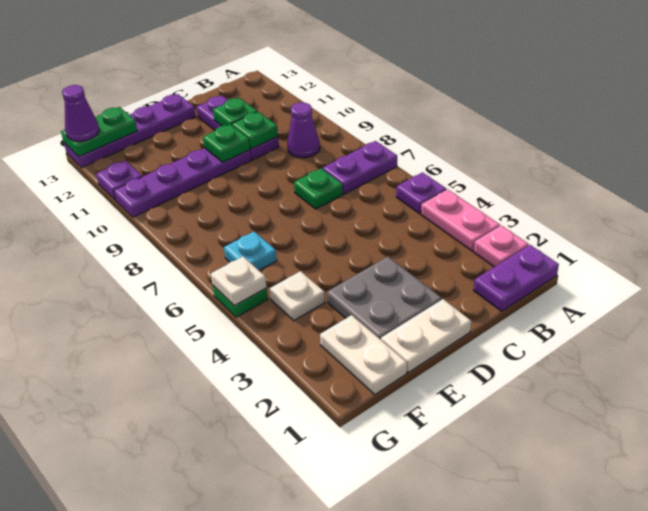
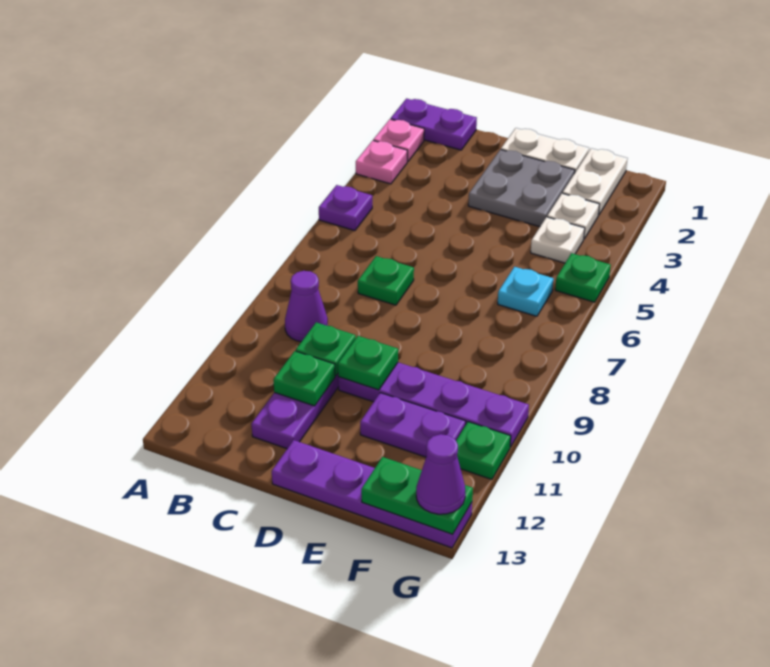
pink plate A3:A4 level 1 -> pink plate A3 level 1
purple plate A7:B7 level 1 -> purple plate E11:F11 level 1
white plate G5 level 2 -> white plate F3 level 1
purple plate G11 level 1 -> green plate G11 level 1

